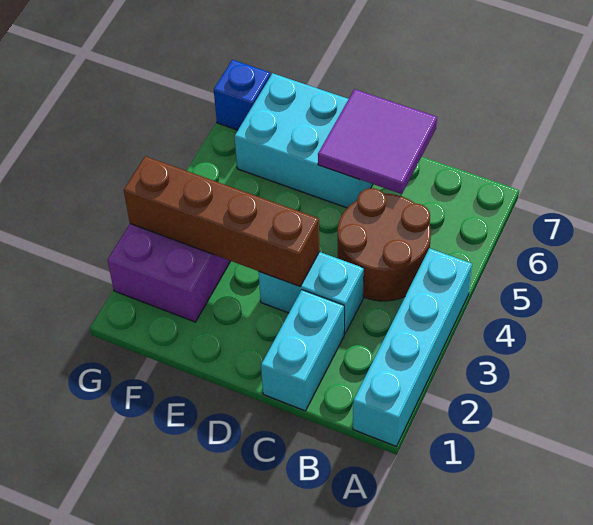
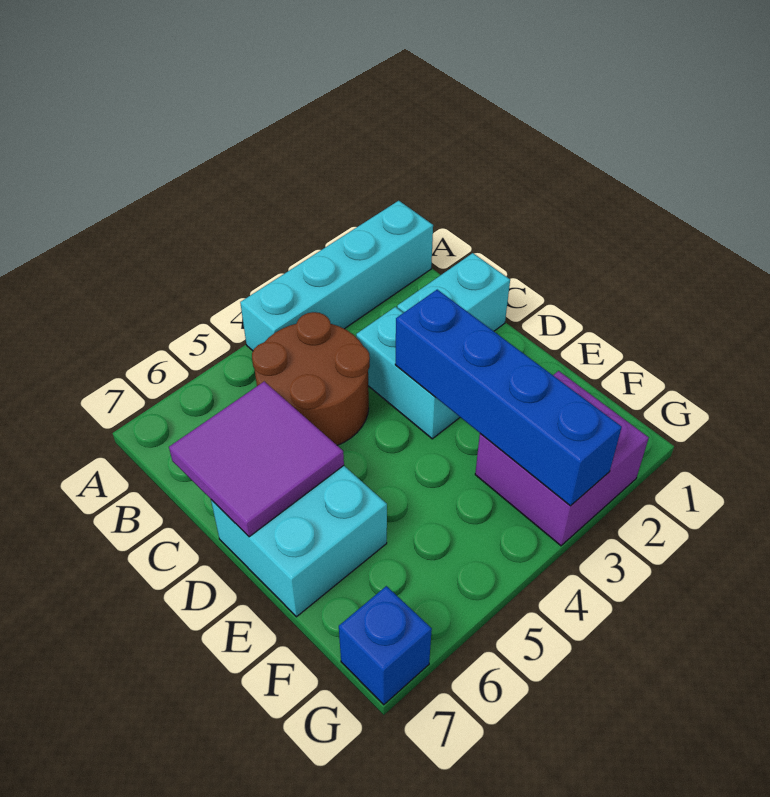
brown brick D3:G3 level 2 -> blue brick D3:G3 level 2
cyan brick D6:F7 level 1 -> cyan brick D6:E7 level 1

